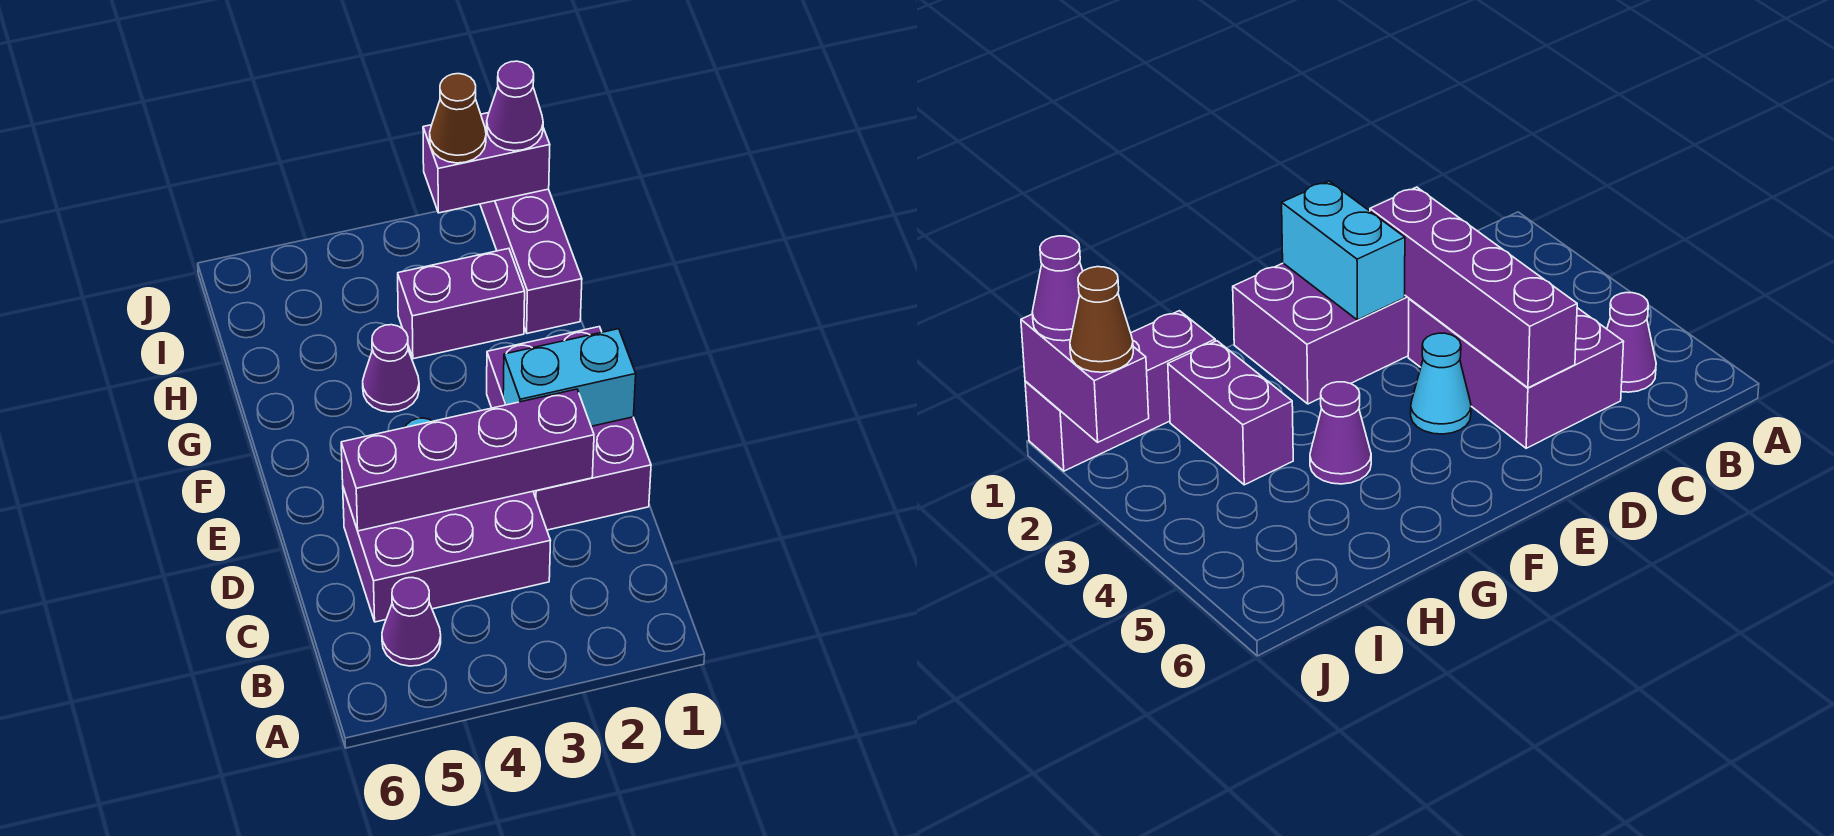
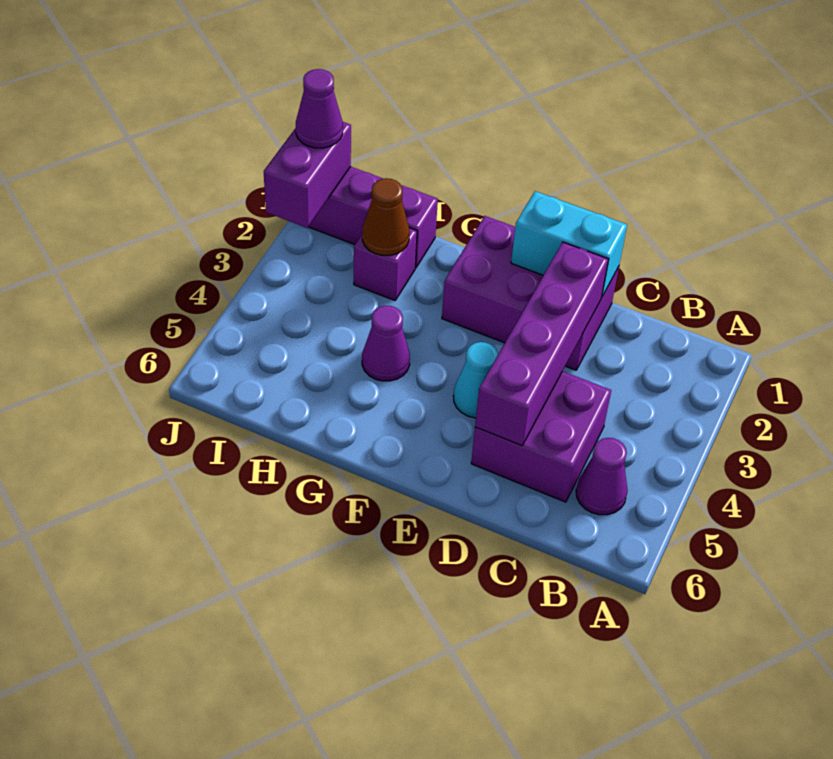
purple brick C3:D5 level 1 -> purple brick C4:D5 level 1
cyan brick E1:E2 level 2 -> cyan brick D1:E1 level 2
purple brick H2:H3 level 1 -> purple brick H2 level 1
brown cone J2 level 3 -> brown cone H2 level 2

